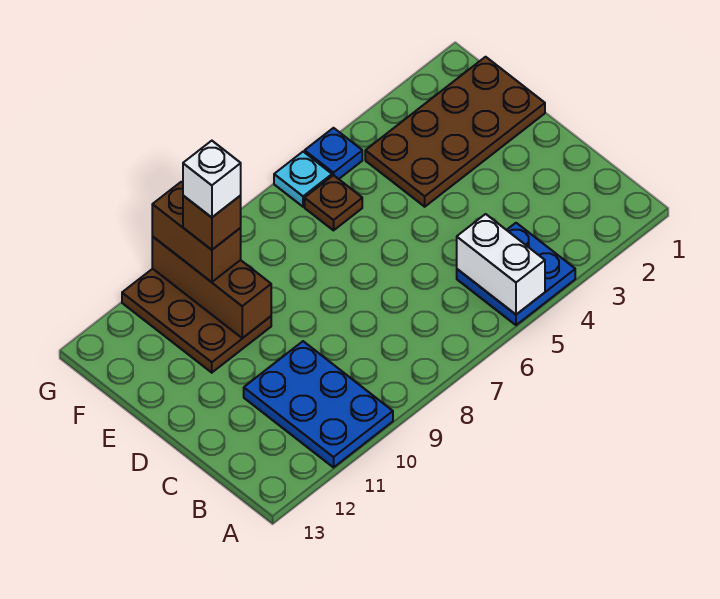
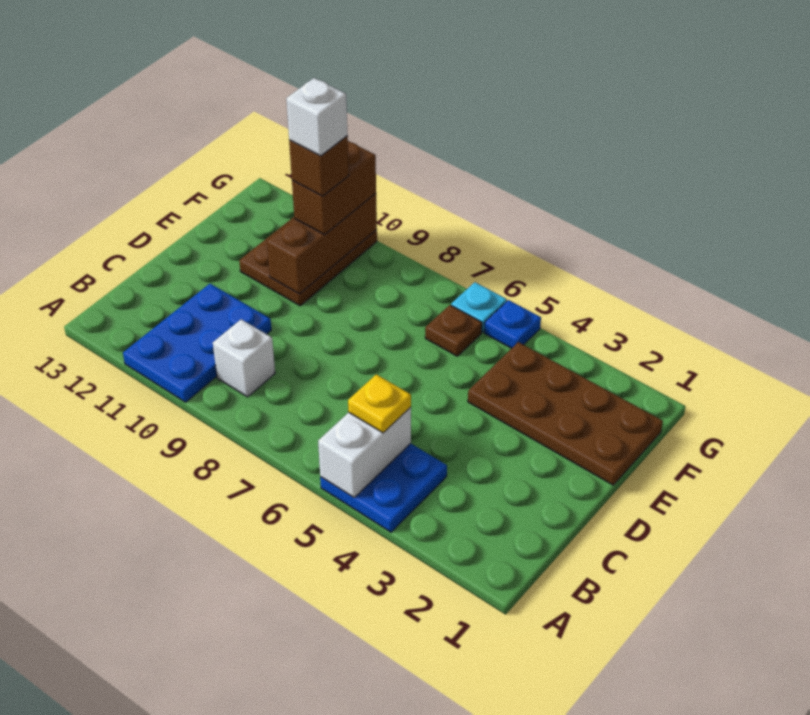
none -> yellow plate B5 level 3
none -> white brick B9 level 1

